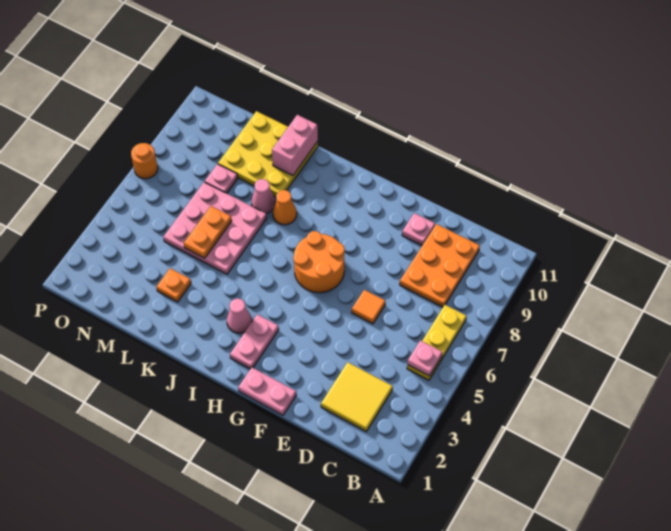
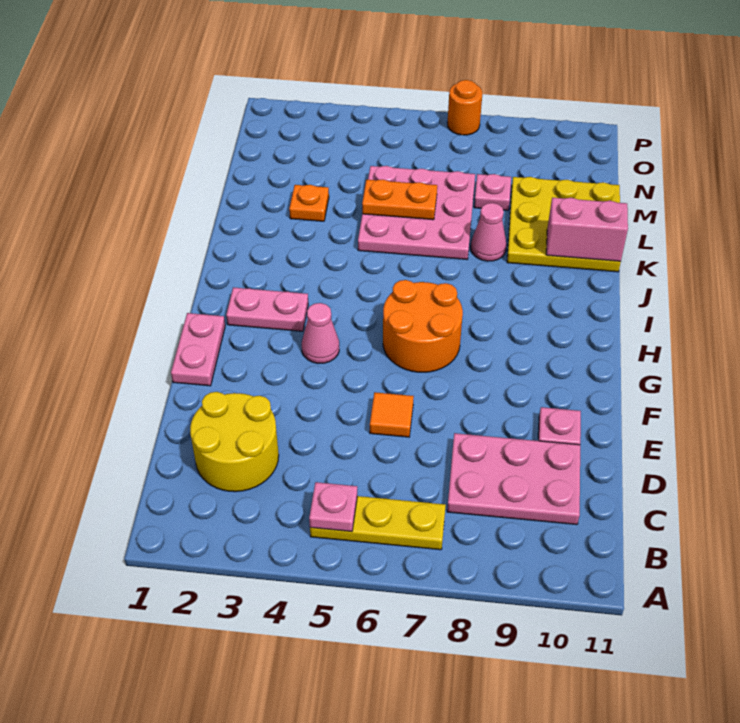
yellow tile C2:D3 level 1 -> yellow round brick C2:D3 level 1
orange plate C8:D10 level 1 -> pink plate C8:D10 level 1
pink cone I3 level 1 -> pink cone G4 level 1
orange cone J8 level 1 -> none

